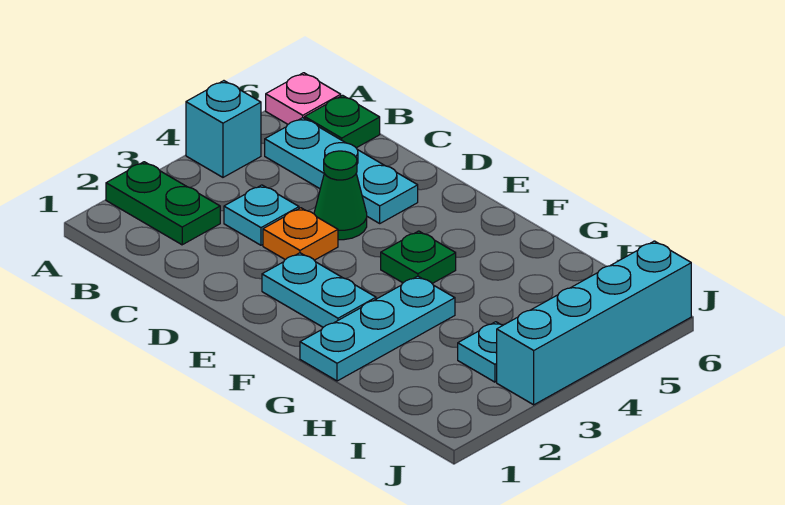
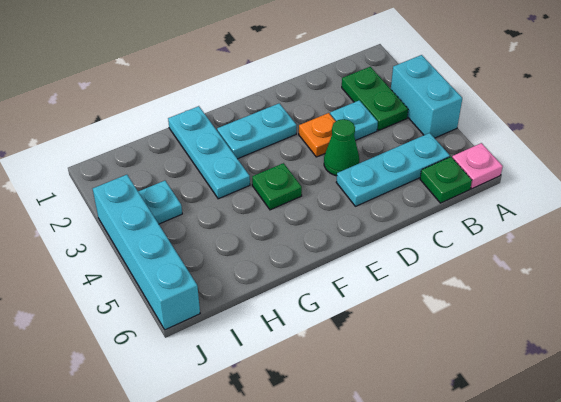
green plate A2:B2 level 1 -> green plate B2:B3 level 1
cyan brick A4 level 1 -> cyan brick A3:A4 level 1

